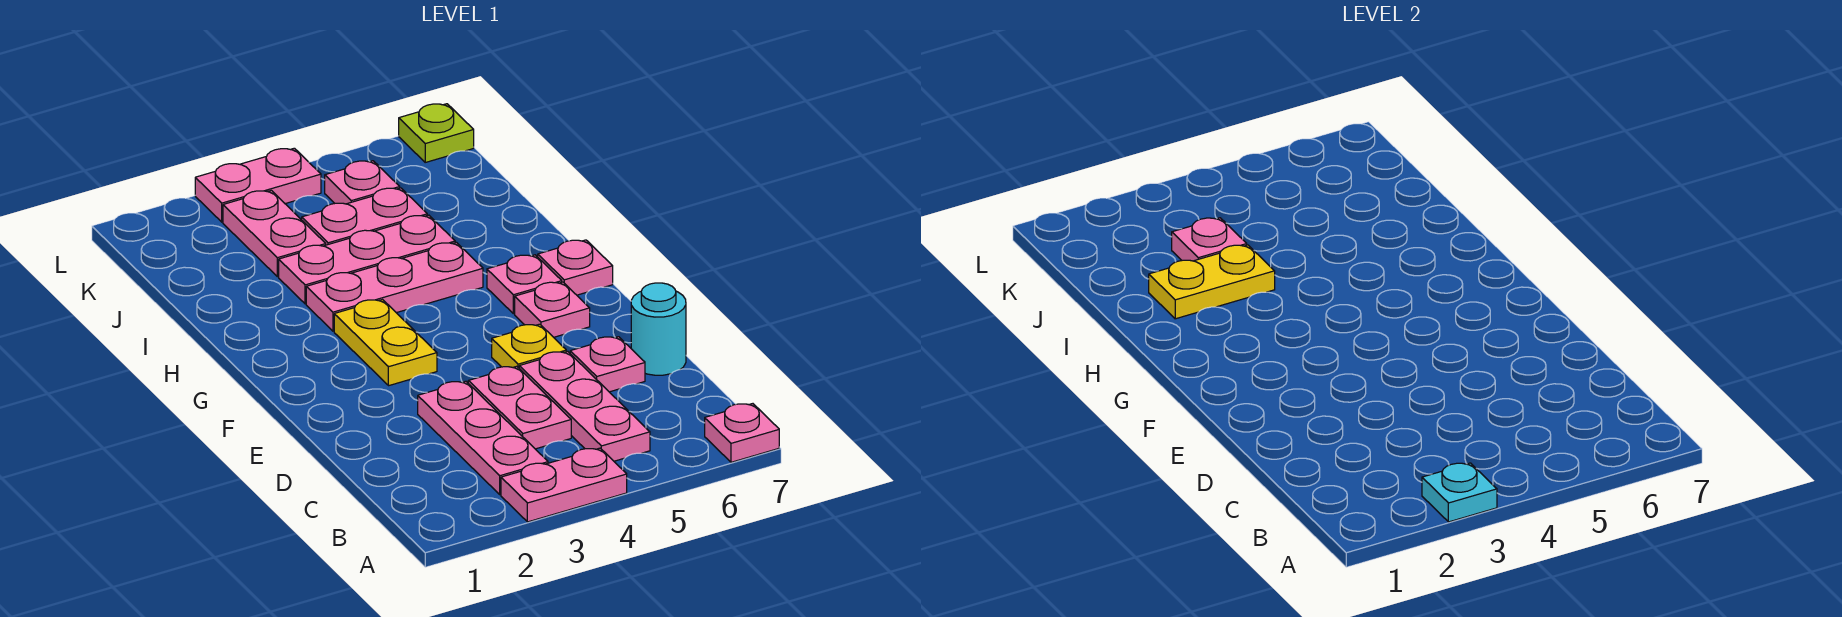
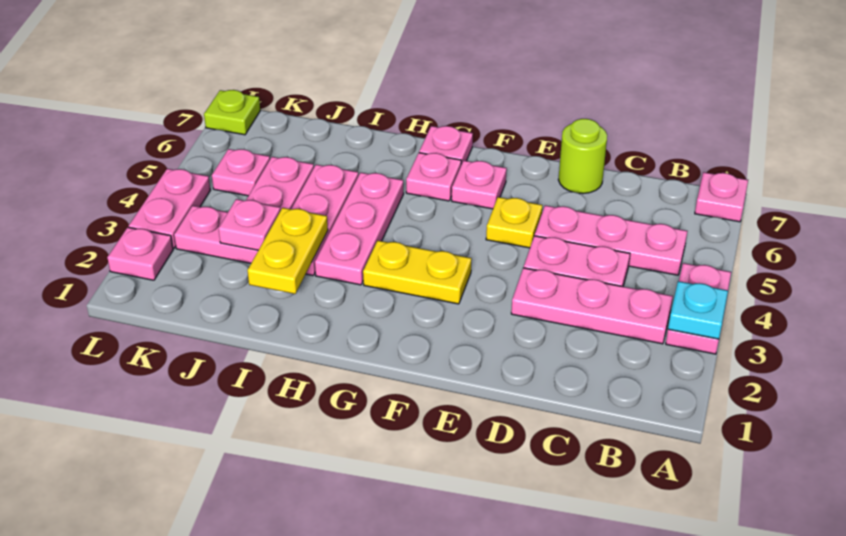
pink plate D6 level 1 -> pink plate L2 level 1
cyan round brick D7 level 1 -> lime round brick D7 level 1

